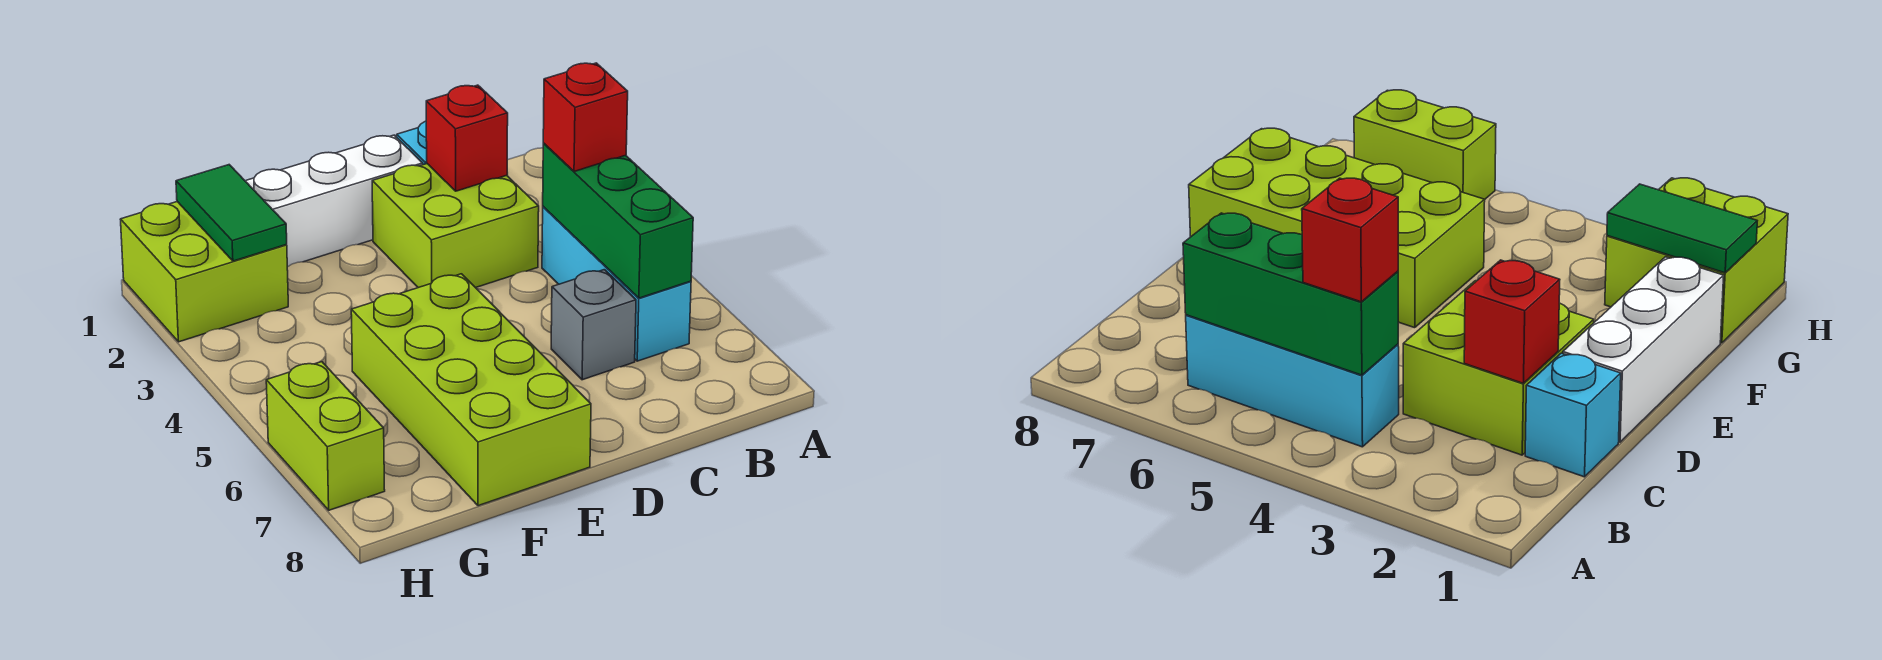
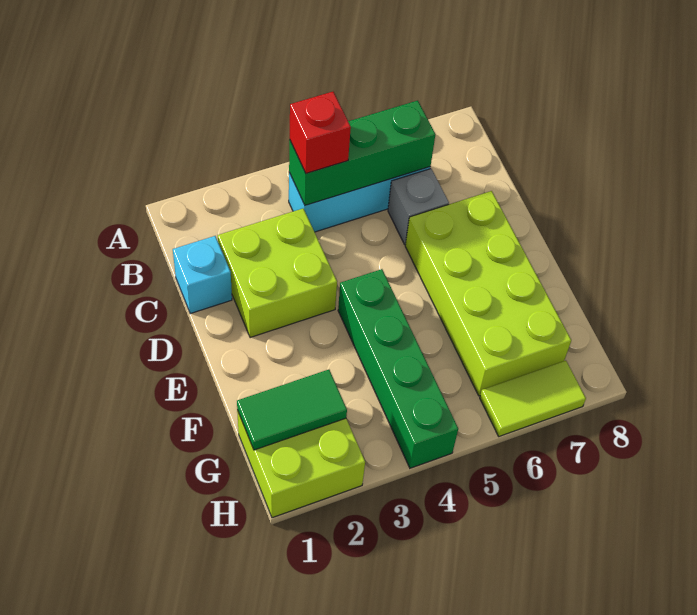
red brick C2 level 2 -> none
white brick D1:F1 level 1 -> none
none -> green brick E4:H4 level 1
lime brick E5:F8 level 1 -> lime brick D6:G7 level 1
lime brick H6:H7 level 1 -> lime tile H6:H7 level 1

